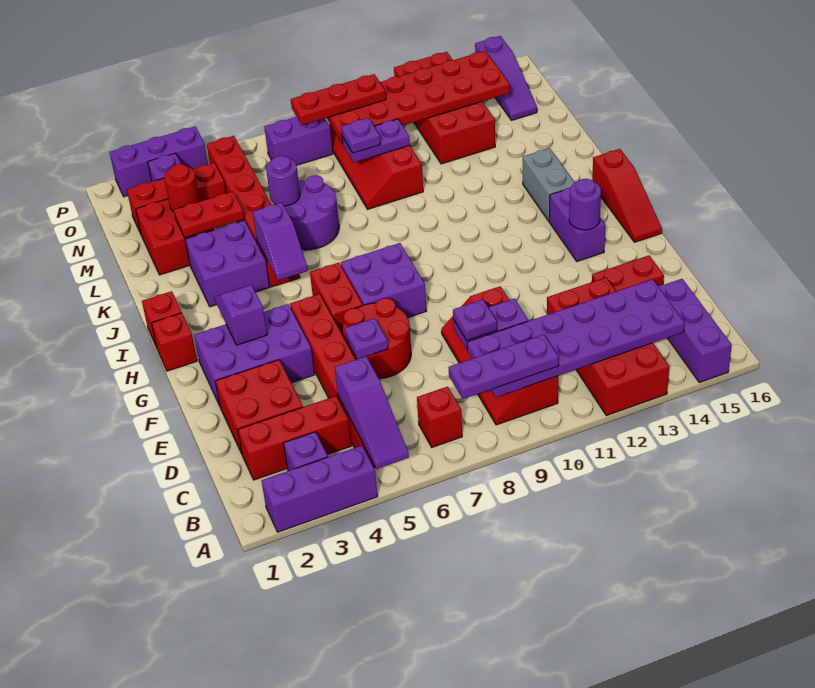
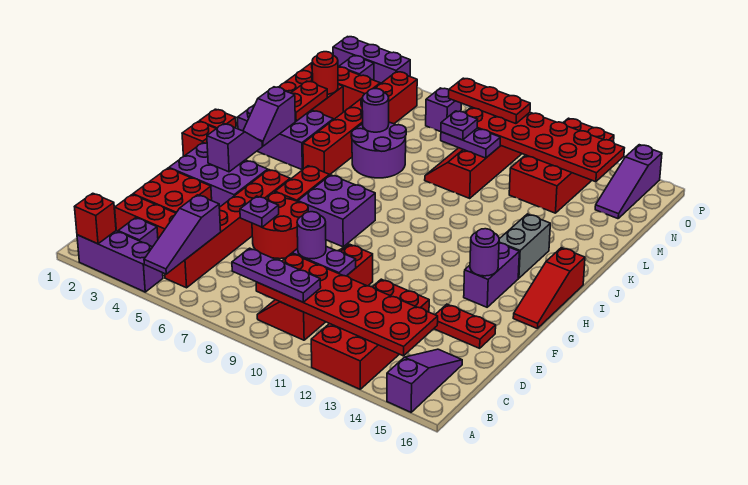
purple brick A15:C15 level 1 -> purple slope A15:C15 level 1 top A
red brick B7 level 1 -> red brick A2 level 2
purple plate B9:C14 level 2 -> red plate B9:C14 level 2
purple plate D9 level 3 -> purple round brick D9 level 3
purple slope I5:J5 level 2 top J -> purple slope I3:J3 level 2 top J
purple brick J3:K4 level 1 -> purple brick J2:K4 level 1
red plate L3:L4 level 2 -> red plate K3:L3 level 2
purple brick O7:O8 level 1 -> purple brick O7 level 1

